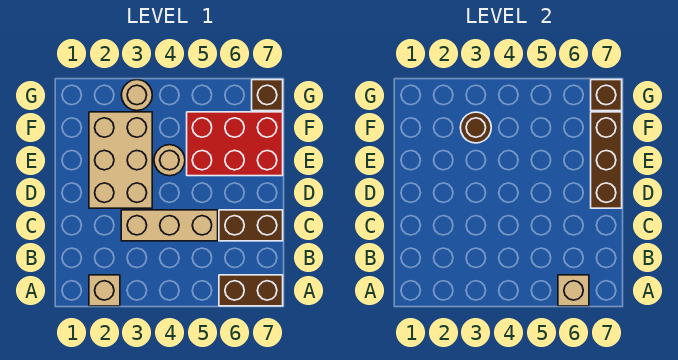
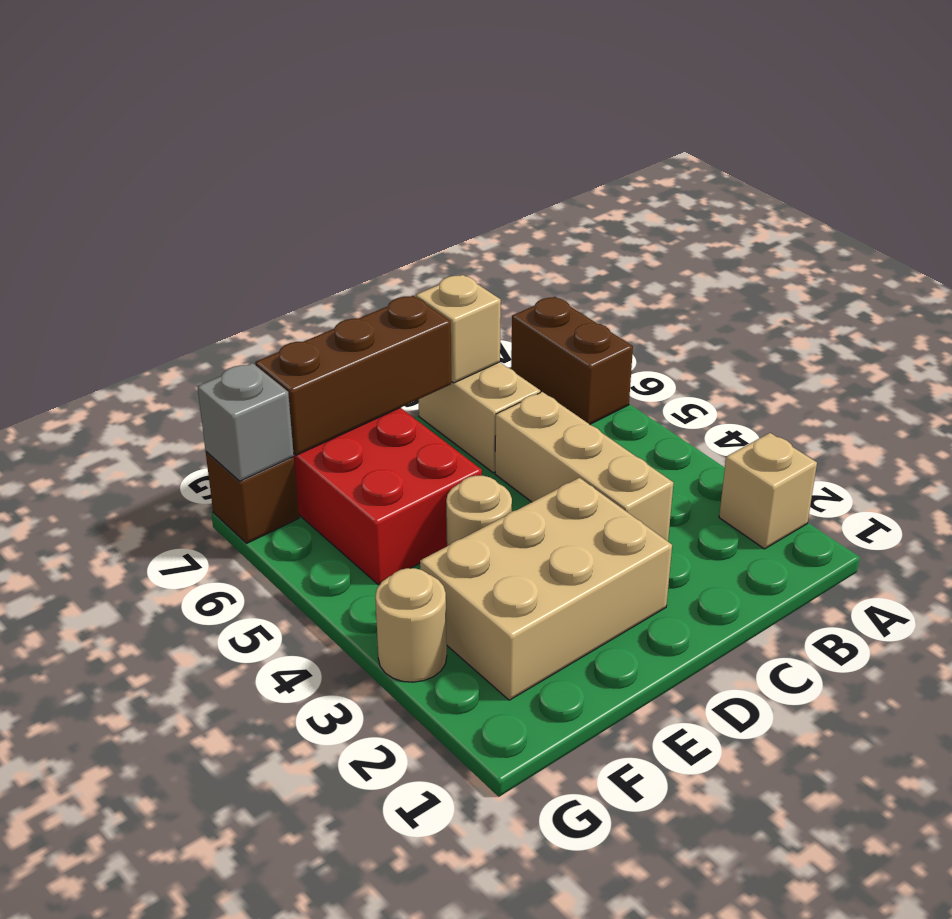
tan brick A6 level 2 -> tan brick C7 level 2
brown brick C6:C7 level 1 -> tan brick C6:C7 level 1
brown round brick F3 level 2 -> none
brown brick G7 level 2 -> grey brick G7 level 2

